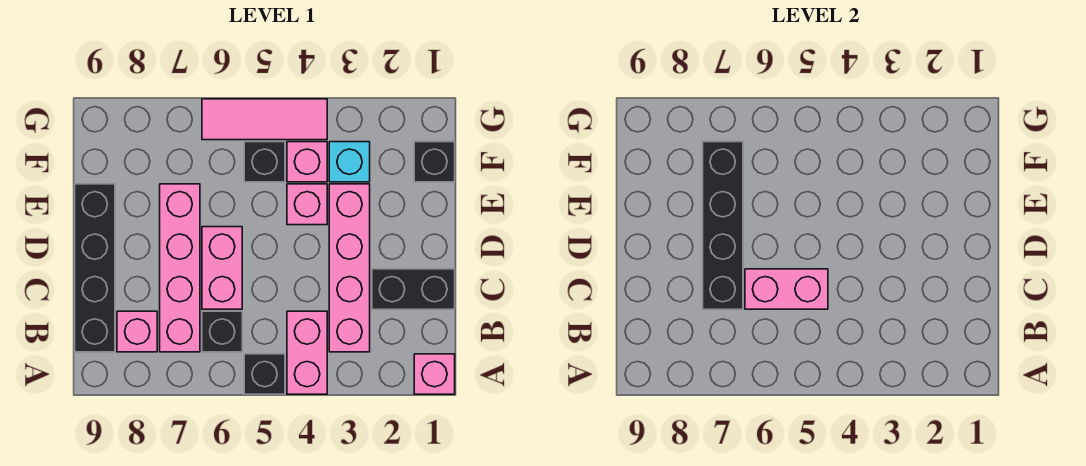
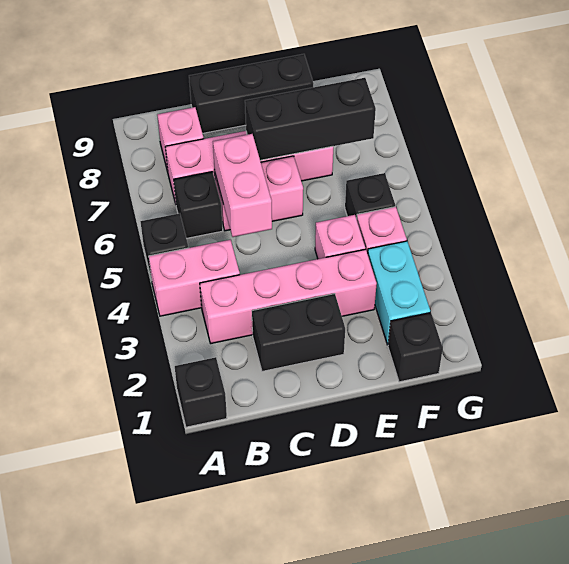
pink brick A1 level 1 -> black brick A1 level 1
black brick B9:E9 level 1 -> black brick C9:E9 level 1
black brick C1:C2 level 1 -> black brick C2:D2 level 1
black brick C7:F7 level 2 -> black brick D7:F7 level 2
cyan brick F3 level 1 -> cyan brick F2:F3 level 1
pink tile G4:G6 level 1 -> none

